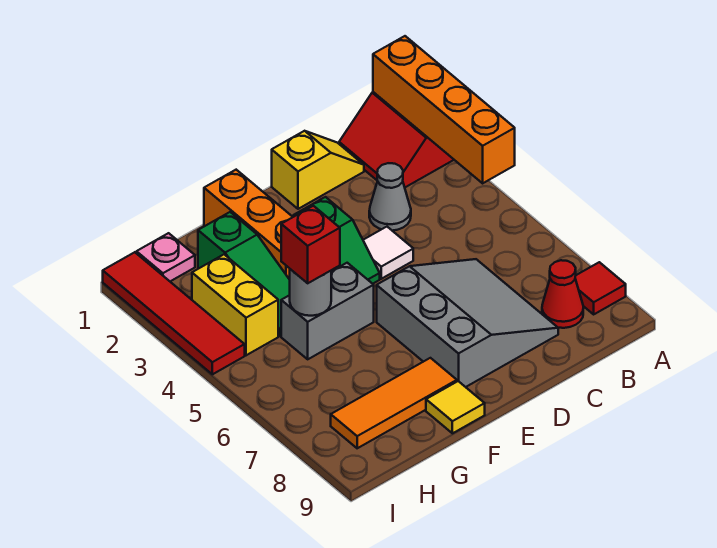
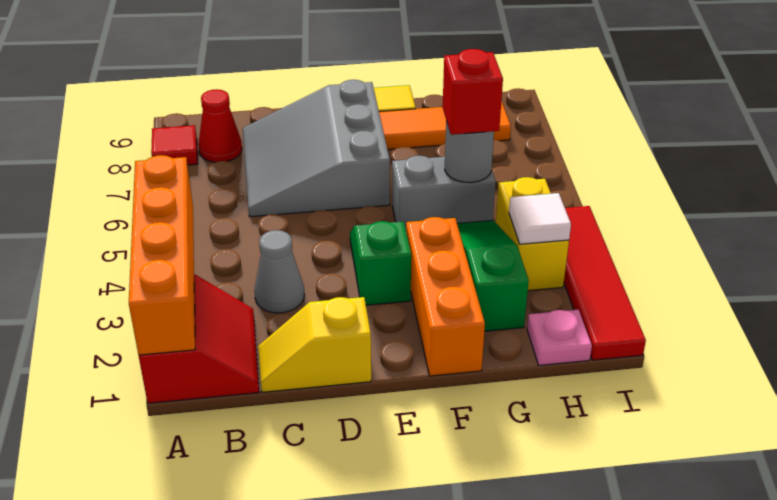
white tile D4 level 1 -> white tile H3 level 2

